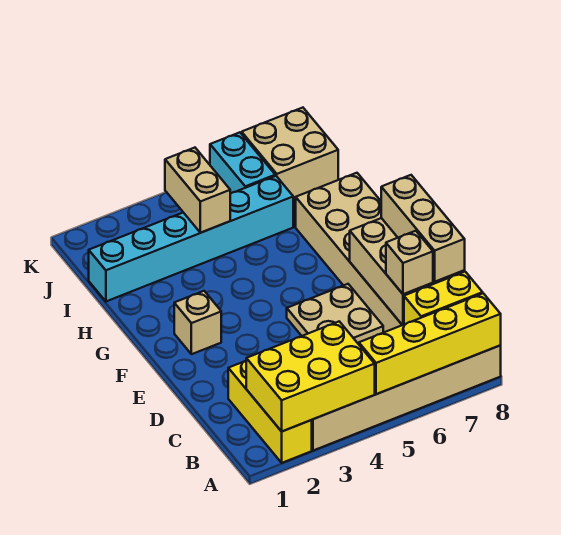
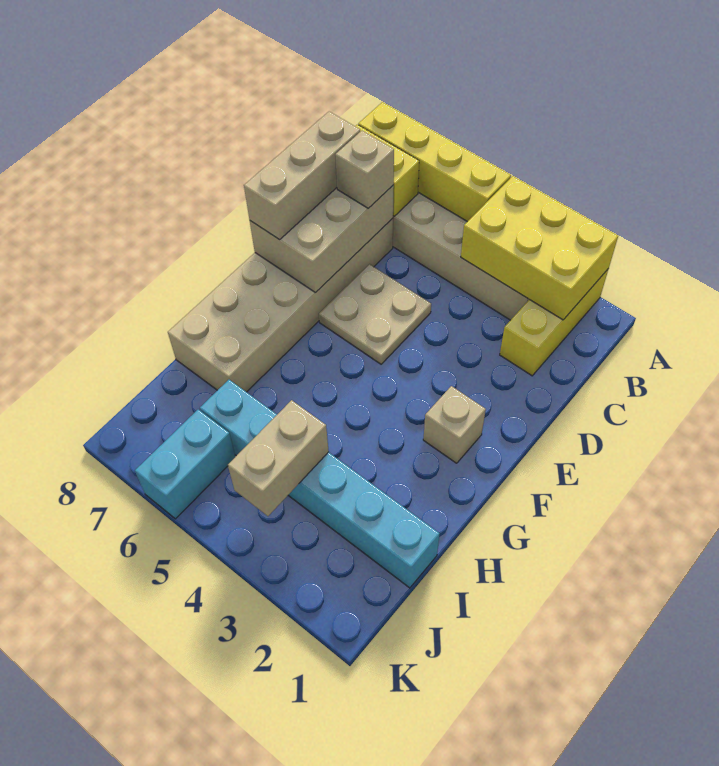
tan brick J7:K8 level 1 -> none

